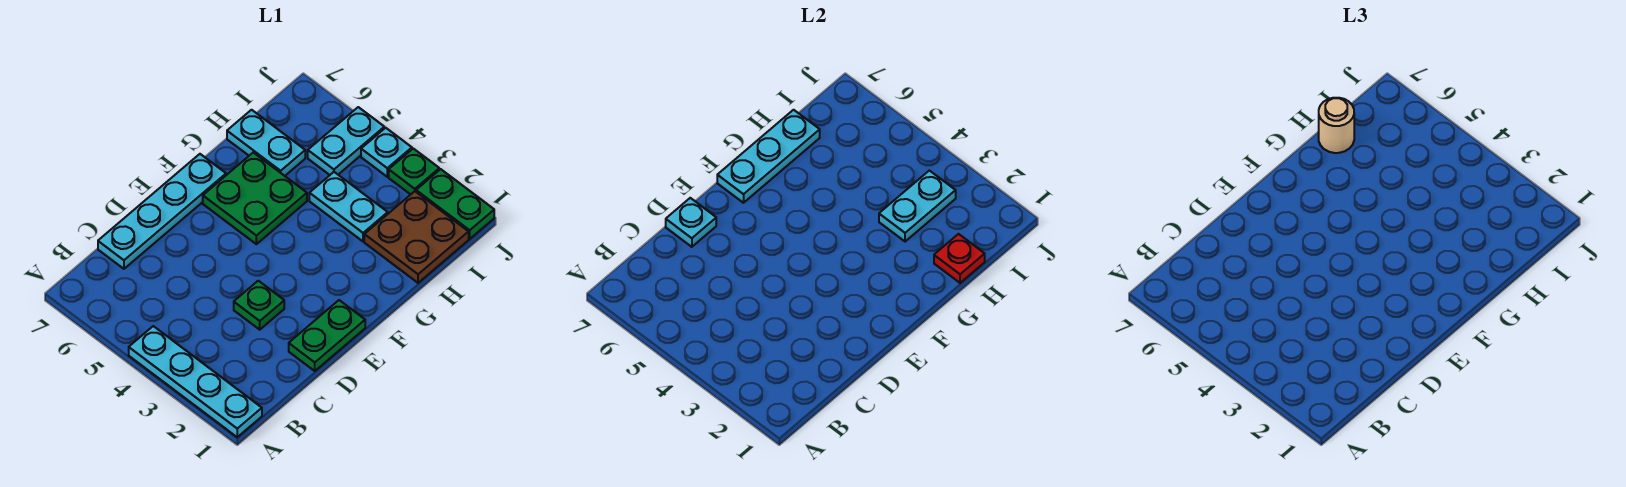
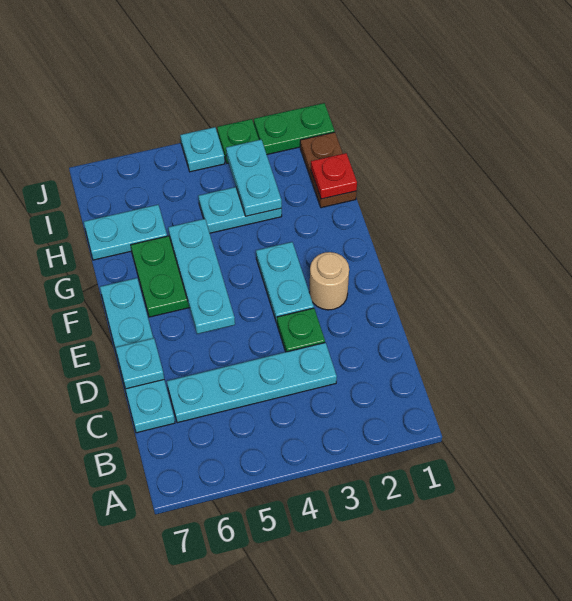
cyan plate A1:A4 level 1 -> cyan plate C3:C6 level 1
green plate D1:E1 level 1 -> none
cyan plate F7:H7 level 2 -> cyan plate E5:G5 level 2
brown plate H1:I2 level 1 -> brown plate H1:I1 level 1
tan round brick H7 level 3 -> tan round brick E2 level 1
cyan plate I5:J5 level 1 -> cyan plate E3:F3 level 1

